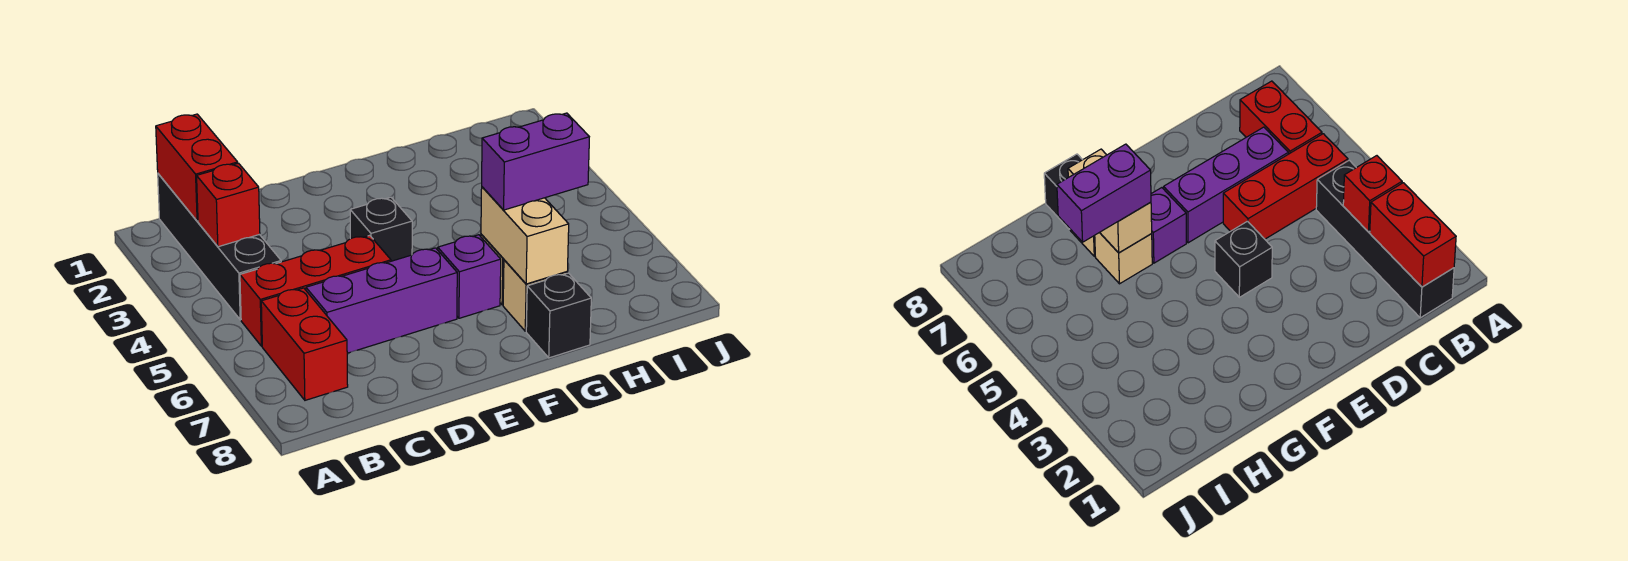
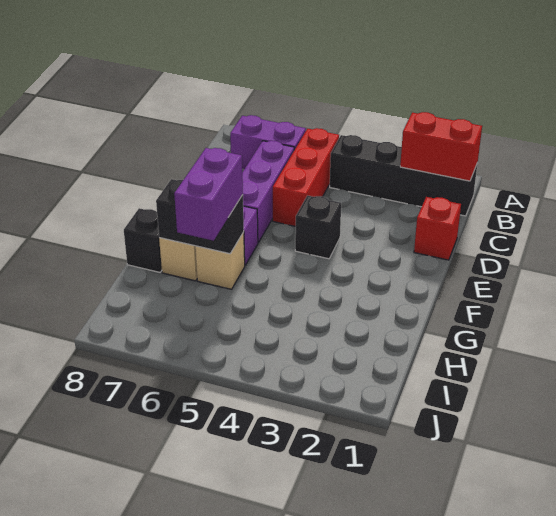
red brick B3 level 2 -> red brick D1 level 1
red brick B6:B7 level 1 -> purple brick B6:B7 level 1
tan brick G6:G7 level 2 -> black brick G6:G7 level 2

